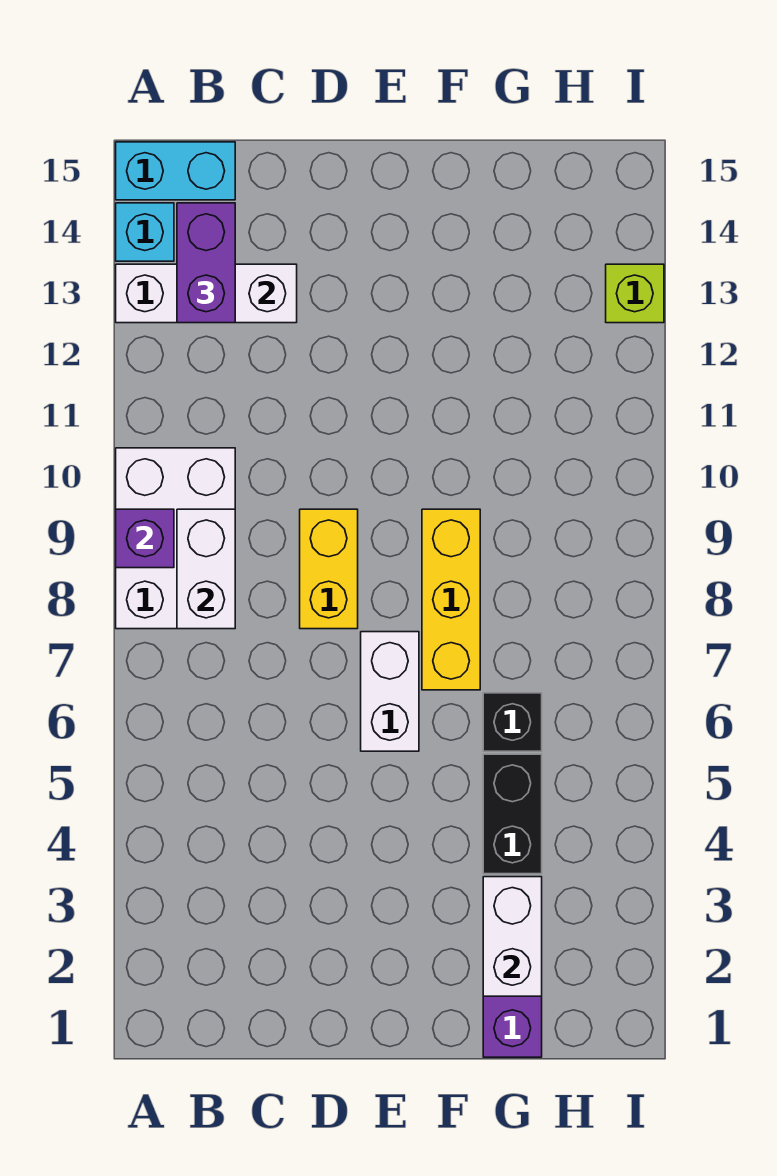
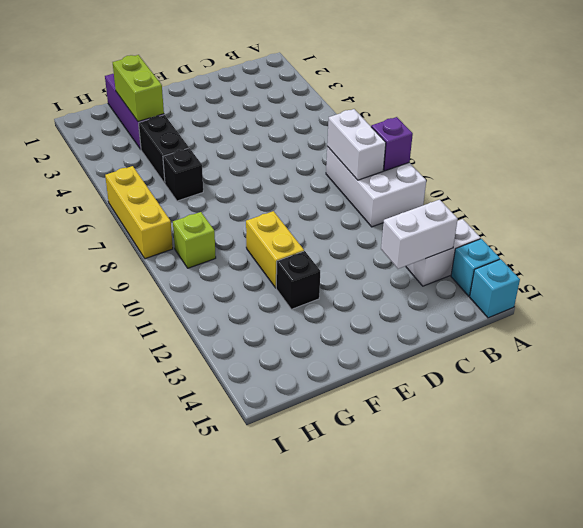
cyan brick A15:B15 level 1 -> cyan brick A15 level 1
purple brick B13:B14 level 3 -> none
yellow brick D8:D9 level 1 -> yellow brick F10:F11 level 1
white brick E6:E7 level 1 -> none
yellow brick F7:F9 level 1 -> yellow brick I6:I8 level 1
none -> black brick F12 level 1
white brick G2:G3 level 2 -> lime brick G2:G3 level 2
lime brick I13 level 1 -> lime brick H9 level 1

